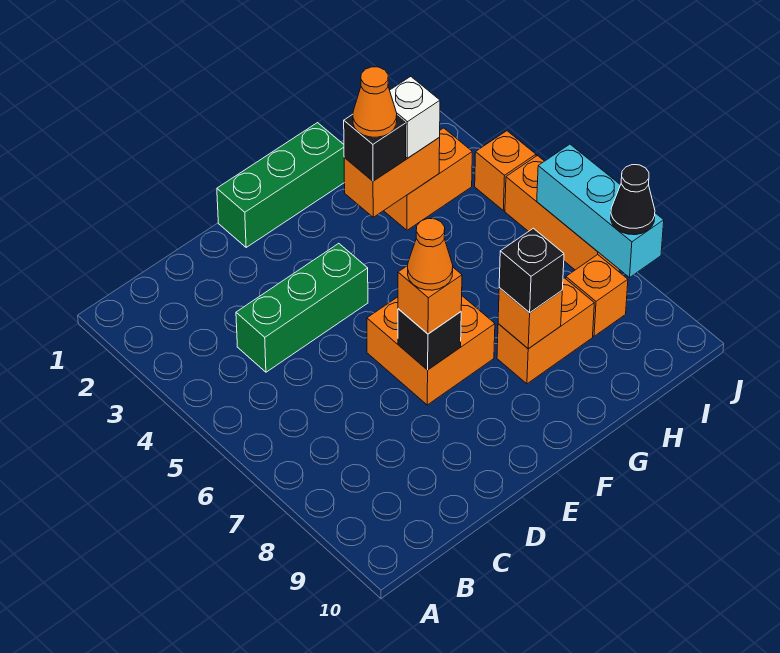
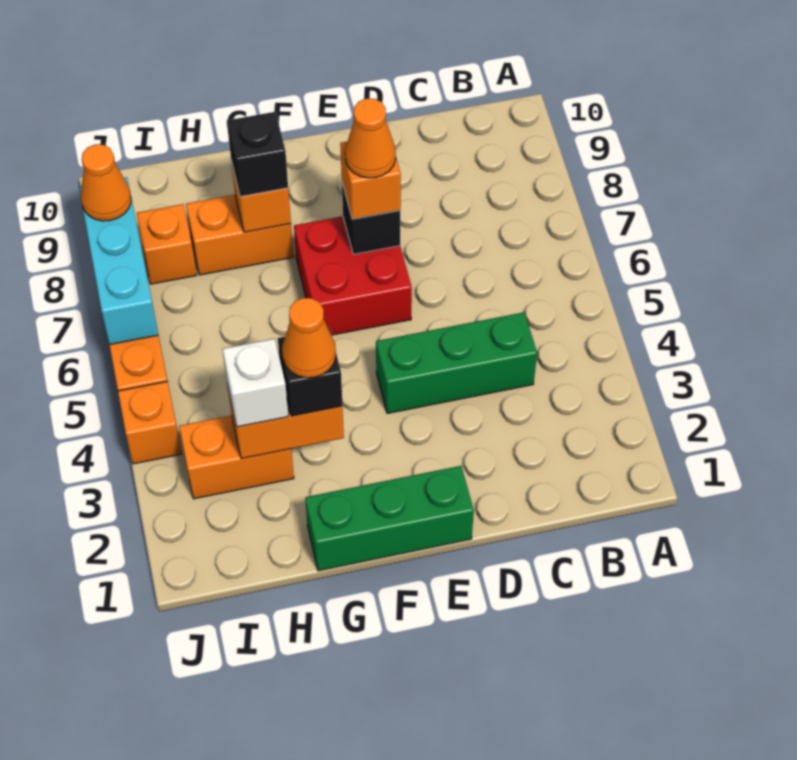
orange brick E6:F7 level 1 -> red brick E6:F7 level 1
black cone J8 level 3 -> orange cone J8 level 3

